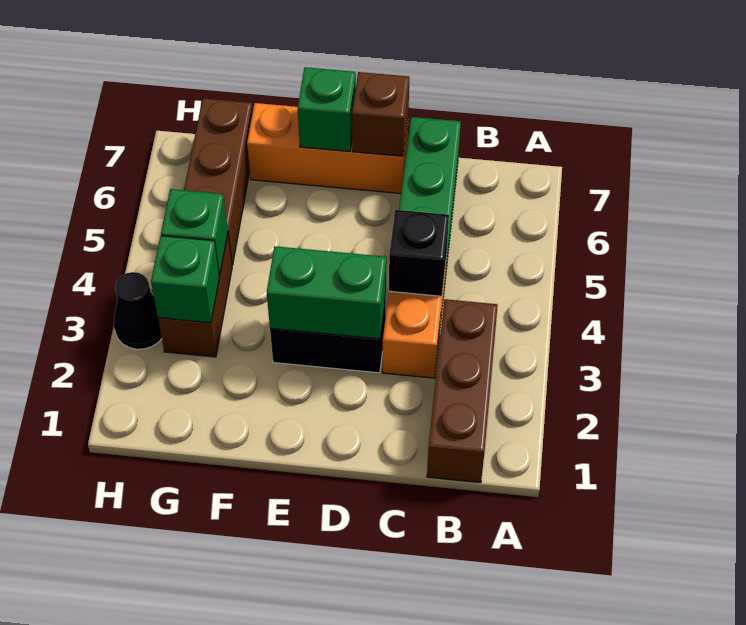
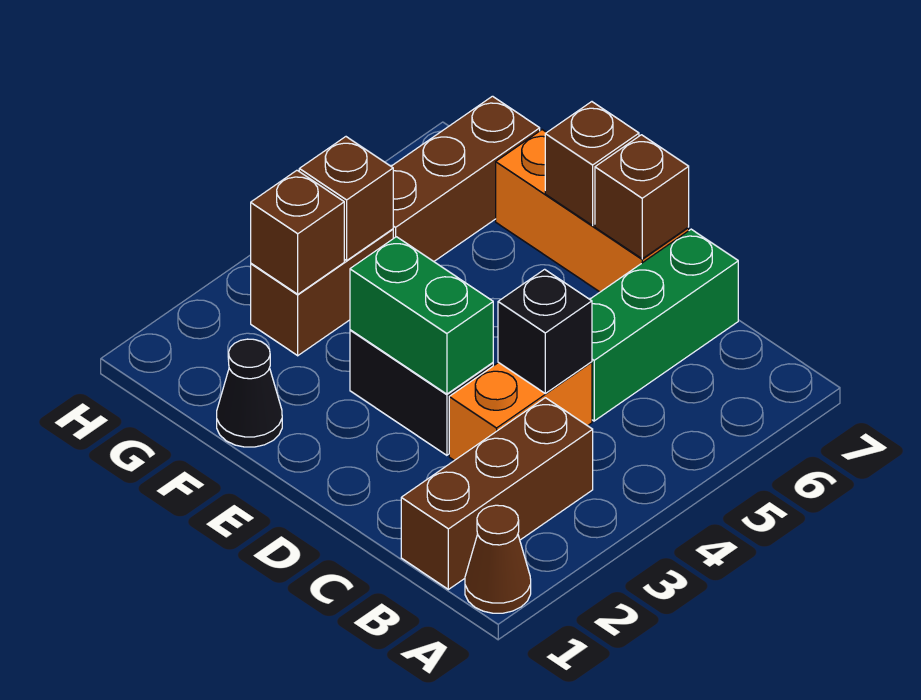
none -> brown cone A1 level 1
green brick E7 level 2 -> brown brick E7 level 2
green brick G3 level 2 -> brown brick G3 level 2
green brick G4 level 2 -> brown brick G4 level 2
black cone H3 level 1 -> black cone F1 level 1

